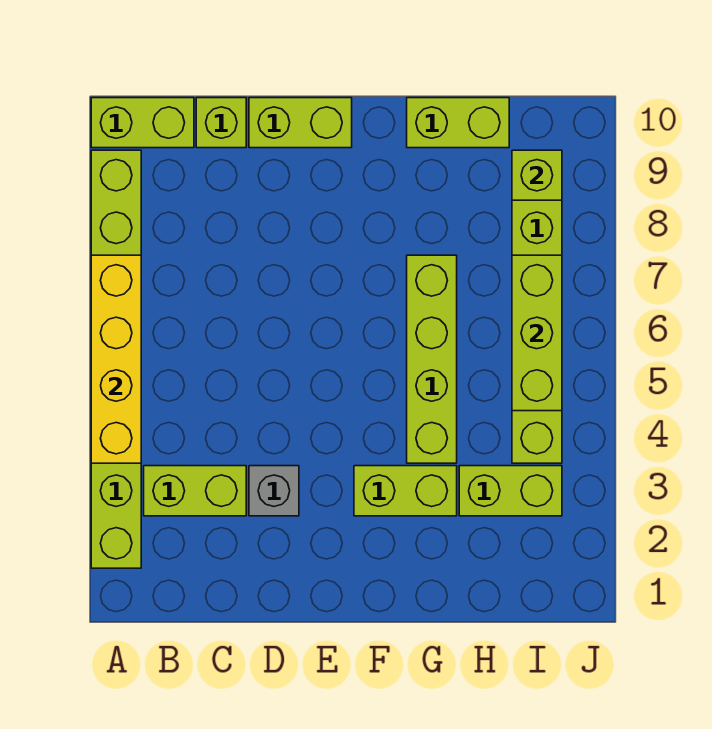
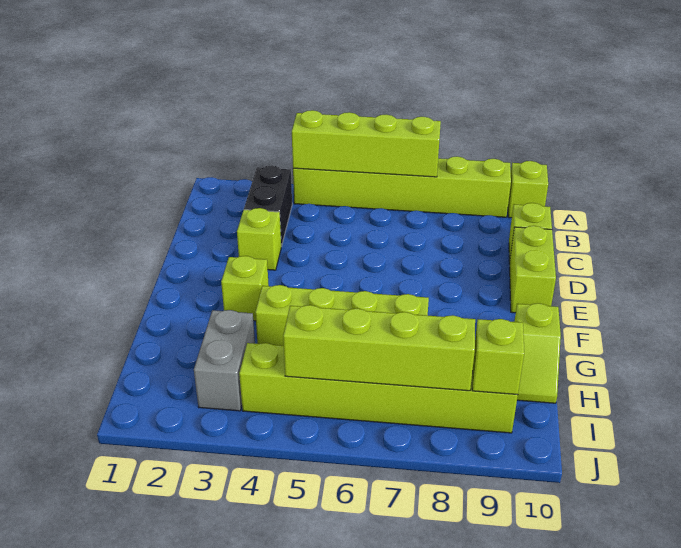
lime brick A2:A9 level 1 -> lime brick A4:A9 level 1
yellow brick A4:A7 level 2 -> lime brick A4:A7 level 2
lime brick A10:B10 level 1 -> lime brick A10 level 1
lime brick B3:C3 level 1 -> black brick B3:C3 level 1
grey brick D3 level 1 -> lime brick D3 level 1
lime brick F3:G3 level 1 -> lime brick F3 level 1
lime brick G10:H10 level 1 -> lime slope G10:H10 level 1 top G
lime brick H3:I3 level 1 -> grey brick H3:I3 level 1
lime brick I5:I7 level 2 -> lime brick I5:I8 level 2

